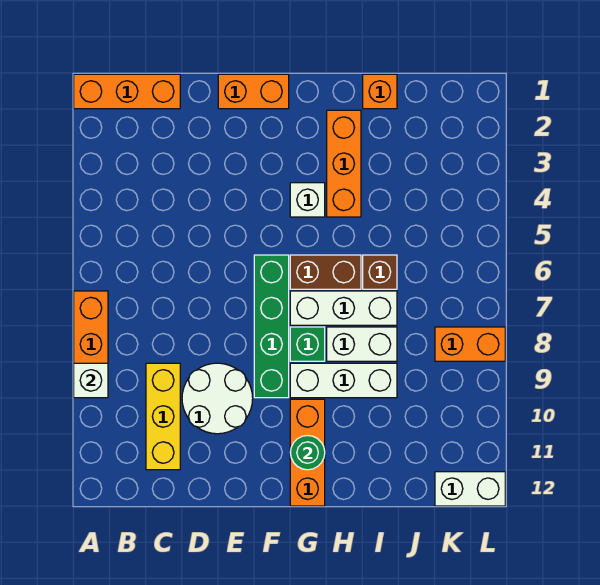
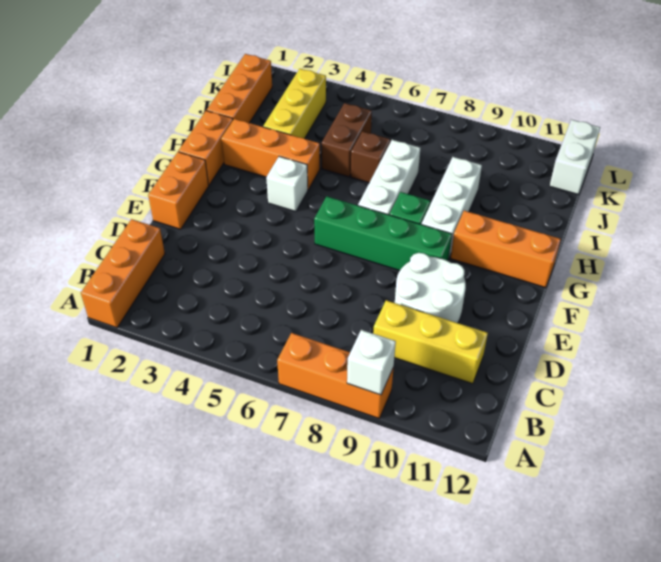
brown brick G6:H6 level 1 -> brown brick I5:J5 level 1
green round brick G11 level 2 -> none
white brick H8:I8 level 1 -> none
orange brick I1 level 1 -> orange brick I1:K1 level 1
none -> yellow brick I3:K3 level 1
orange brick K8:L8 level 1 -> orange brick G1:H1 level 1

